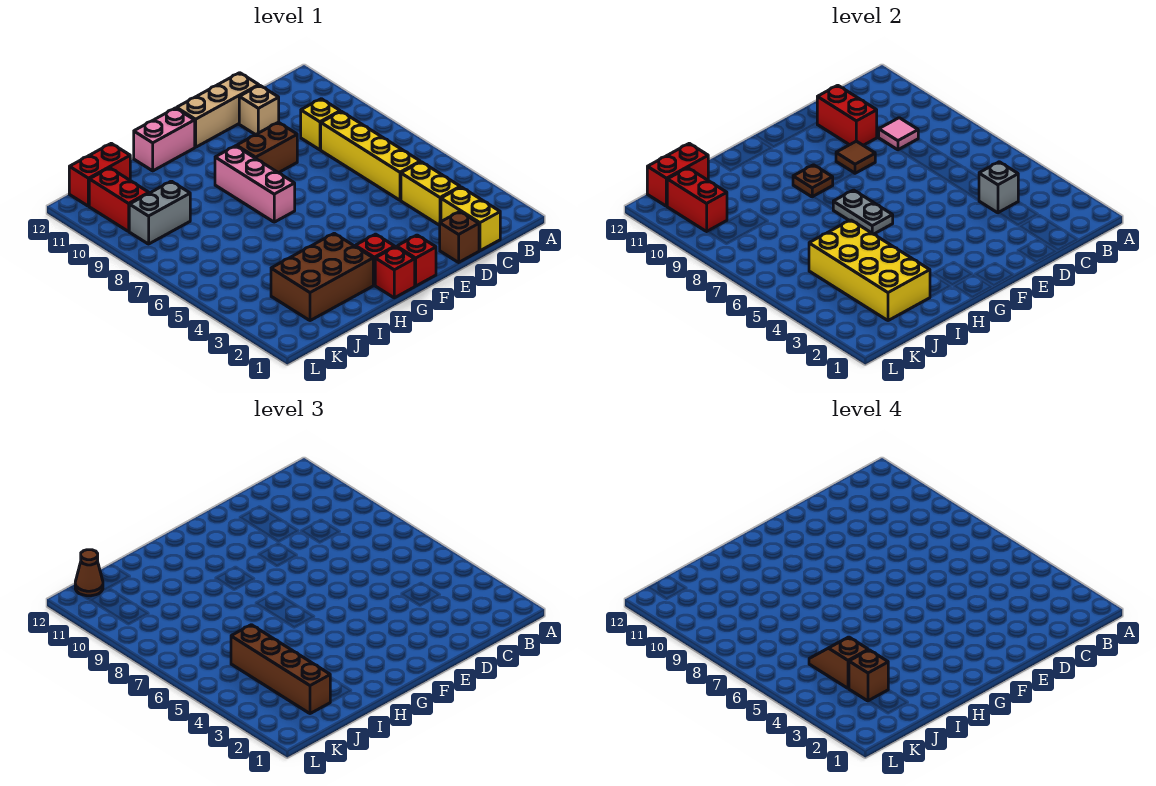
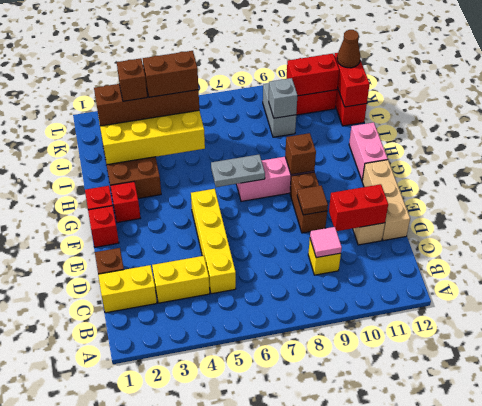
grey brick C4 level 2 -> grey brick J9 level 2
yellow brick C5:C8 level 1 -> yellow brick C5:F5 level 1
brown plate G9 level 2 -> brown brick G9 level 2
brown slope J4:J5 level 4 top 4 -> brown brick J4:J5 level 4

